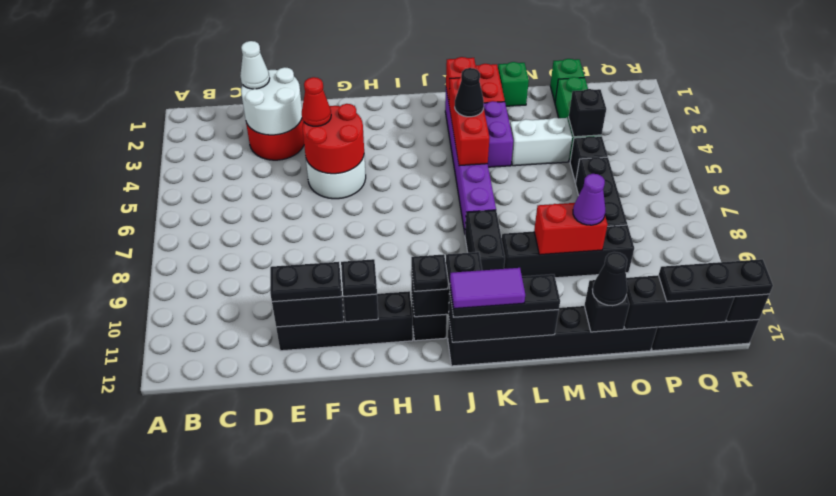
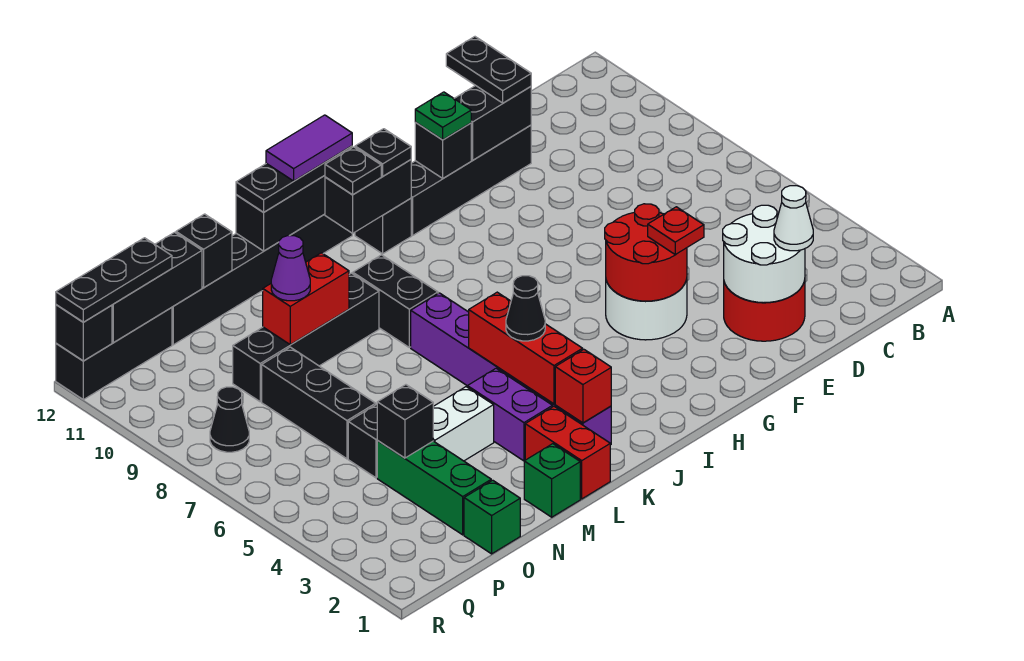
black plate E11:F11 level 3 -> black plate E11:E12 level 3
red cone F4 level 3 -> red plate F4 level 3
black plate G11 level 3 -> green plate G11 level 3
black cone N12 level 3 -> black cone Q8 level 1

